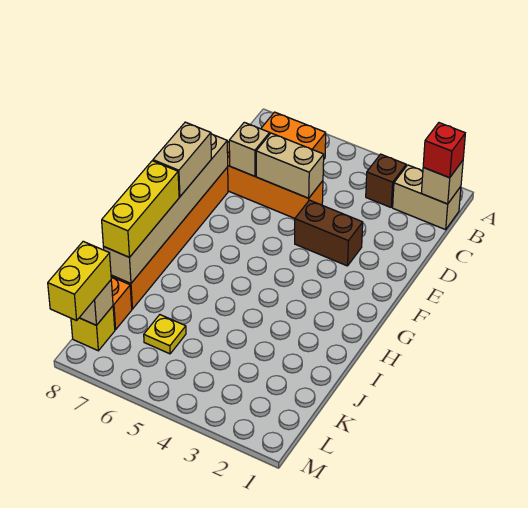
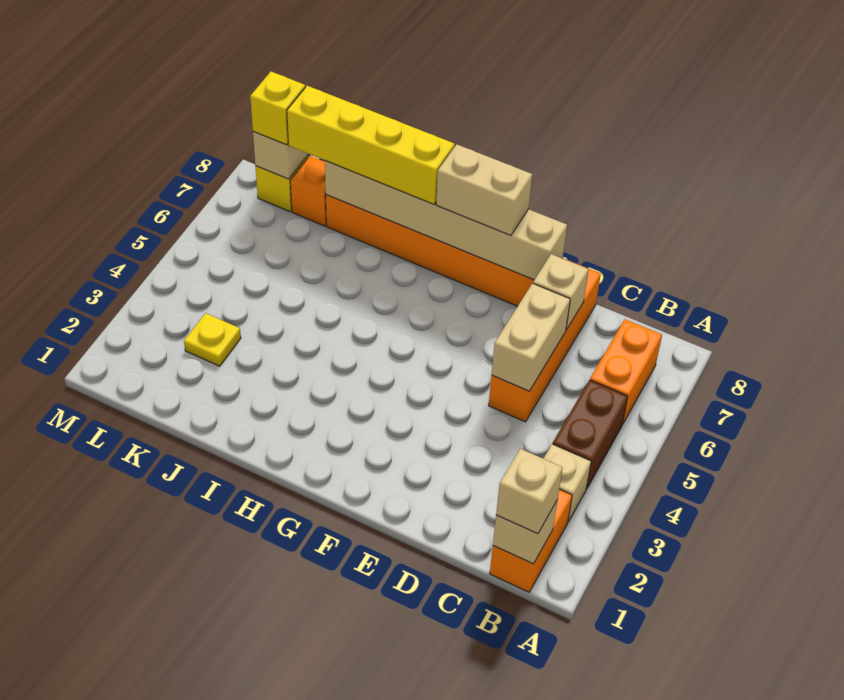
tan brick B1:B2 level 1 -> orange brick B1:B2 level 1
red brick B1 level 3 -> tan brick B1 level 3
brown brick B3 level 1 -> tan brick B3 level 1
brown brick E3:E4 level 1 -> brown brick B4:B5 level 1
yellow brick H8:J8 level 3 -> yellow brick H8:K8 level 3
yellow plate K6 level 1 -> yellow plate K3 level 1
yellow brick L8:M8 level 3 -> yellow brick L8 level 3

